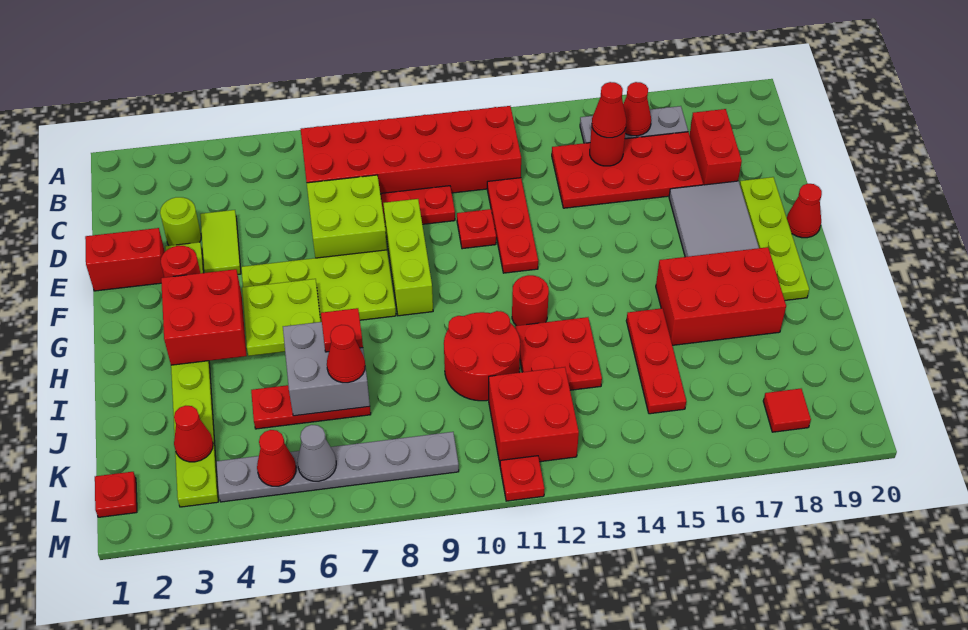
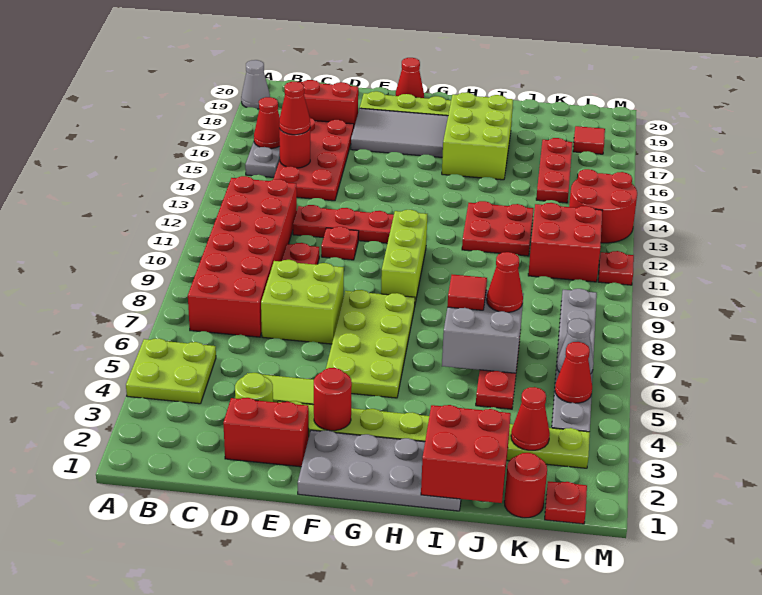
none -> grey cone A19 level 1
red brick E1:E2 level 1 -> red brick D2:E2 level 1
lime brick E9:G9 level 1 -> lime brick G9:G11 level 1
none -> grey plate F1:I2 level 1
red brick G3:H4 level 2 -> red brick I1:J2 level 2
lime plate G5:H6 level 2 -> lime plate A4:B5 level 1
red round brick H12 level 1 -> red round brick K1 level 1
red brick H16:I18 level 1 -> lime brick H16:I18 level 1
red round brick I10:J11 level 1 -> red round brick L13:M14 level 1
red plate I15:K15 level 1 -> red plate K15:K17 level 1

